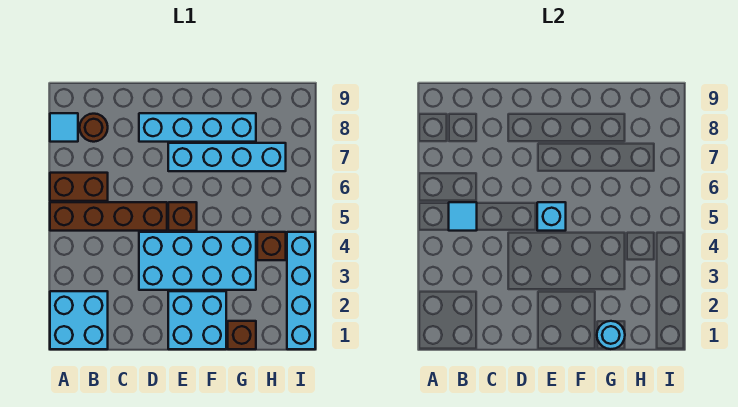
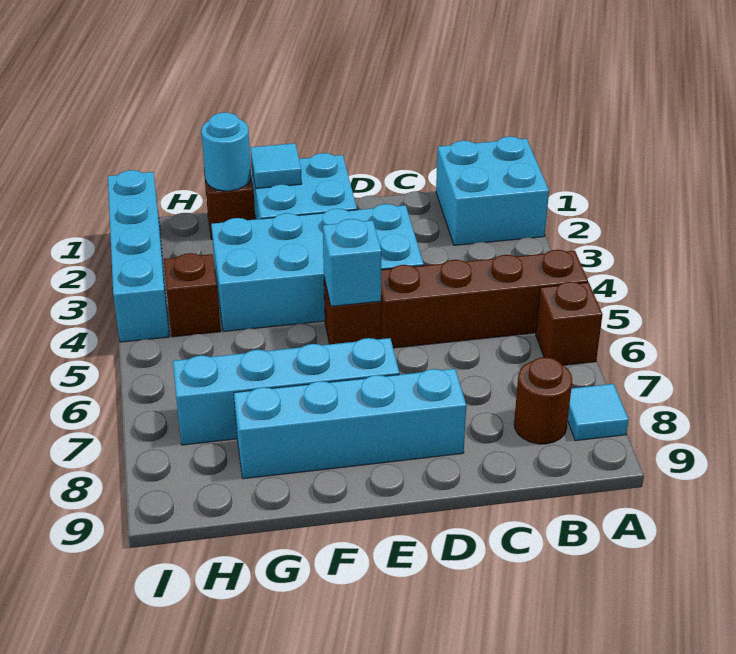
brown brick A6:B6 level 1 -> brown brick A6 level 1
cyan tile B5 level 2 -> cyan tile F1 level 2

